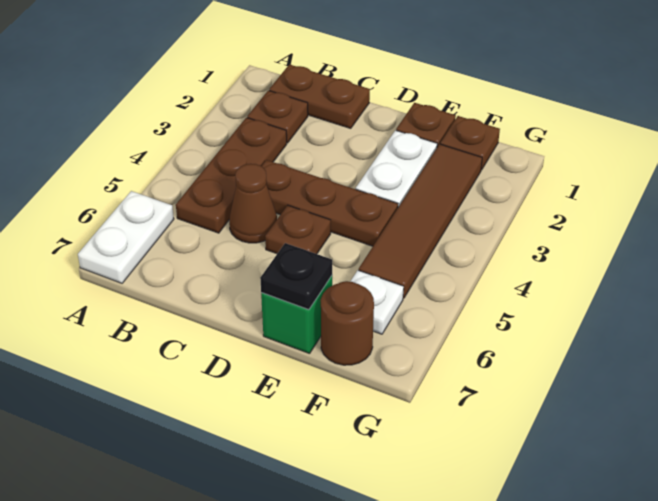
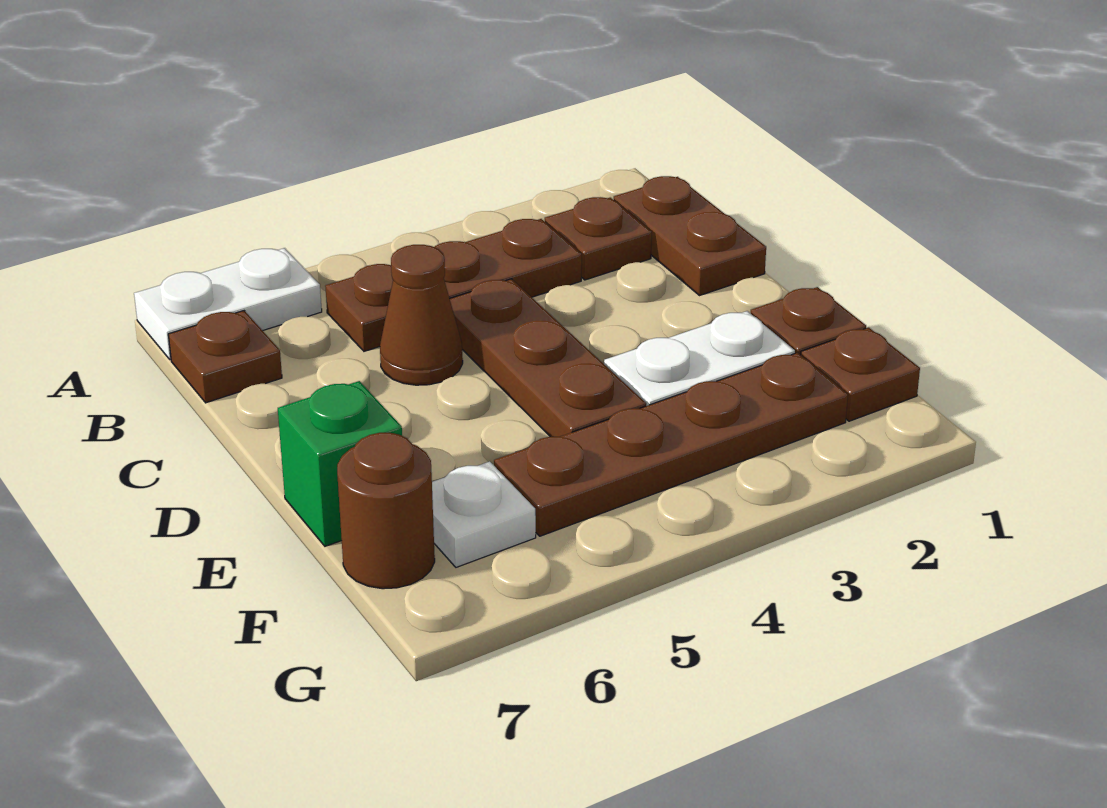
brown plate D5 level 1 -> brown plate B7 level 1
black plate E7 level 2 -> none
brown tile F2:F5 level 1 -> brown plate F2:F5 level 1

